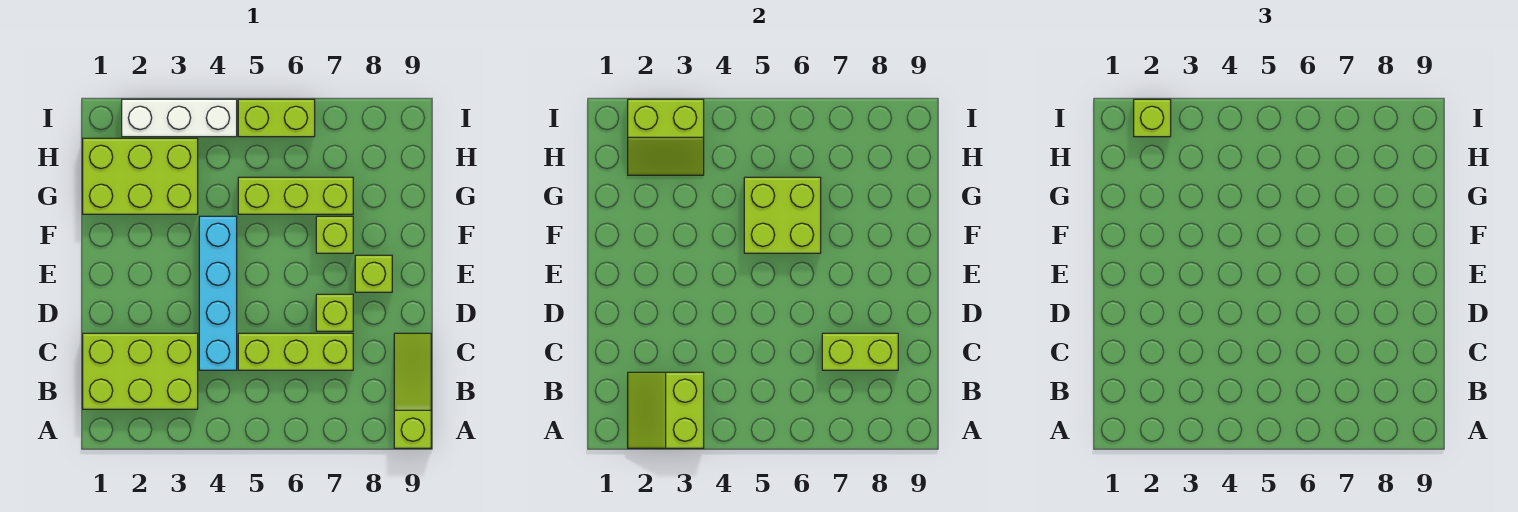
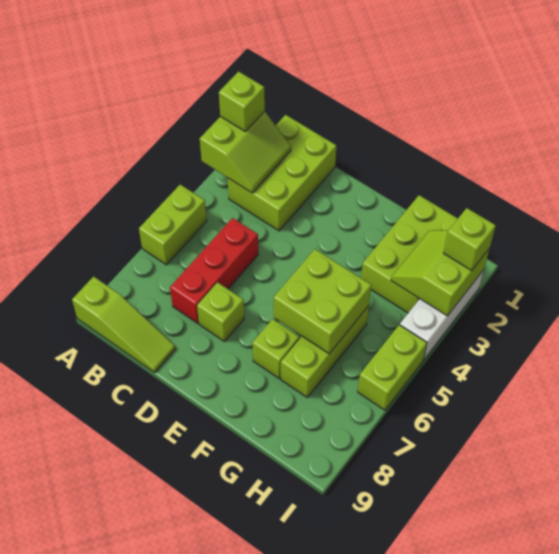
lime slope A2:B3 level 2 top 3 -> lime slope A2:B3 level 2 top A
cyan brick C4:F4 level 1 -> none
lime brick C5:C7 level 1 -> red brick C5:C7 level 1
lime brick C7:C8 level 2 -> lime brick A5:A6 level 1
lime brick E8 level 1 -> lime brick A2 level 3

